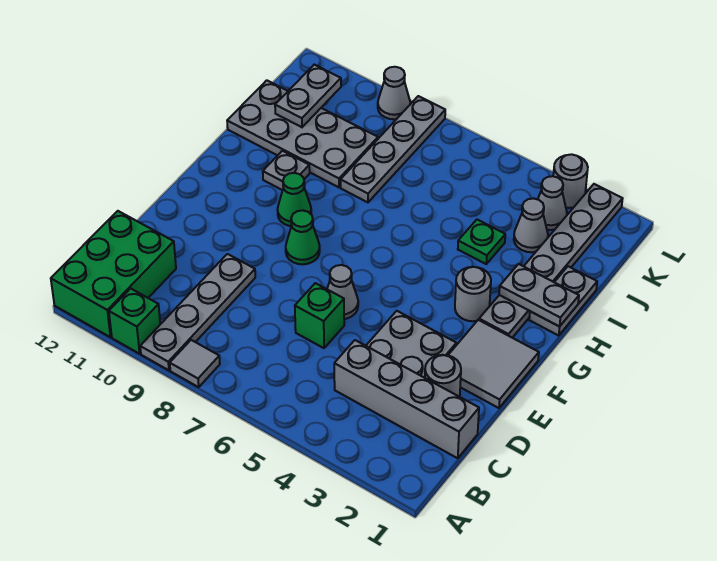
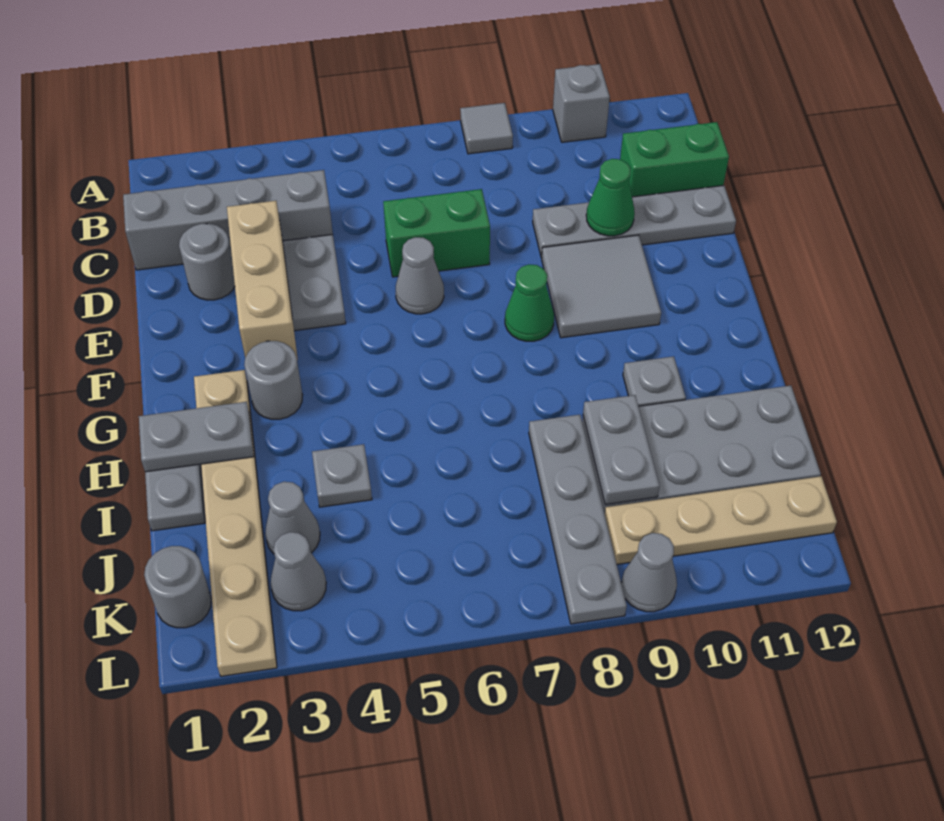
grey plate A9:D9 level 1 -> grey plate D9:D12 level 1
green brick A10 level 1 -> grey brick A10 level 1
green brick A11:C12 level 1 -> green brick C11:C12 level 1
none -> tan brick D3:F3 level 2
green brick D6 level 1 -> green brick D6:D7 level 1
grey tile E1:F2 level 1 -> grey tile E9:F10 level 1
grey plate G2:L2 level 1 -> tan plate G2:L2 level 1
green cone G9 level 1 -> green cone D10 level 2
green plate I4 level 1 -> grey plate I4 level 1
grey plate J11:K11 level 2 -> grey plate I9:J9 level 2
none -> tan plate K9:K12 level 1
grey round brick L3 level 1 -> grey round brick K1 level 1

